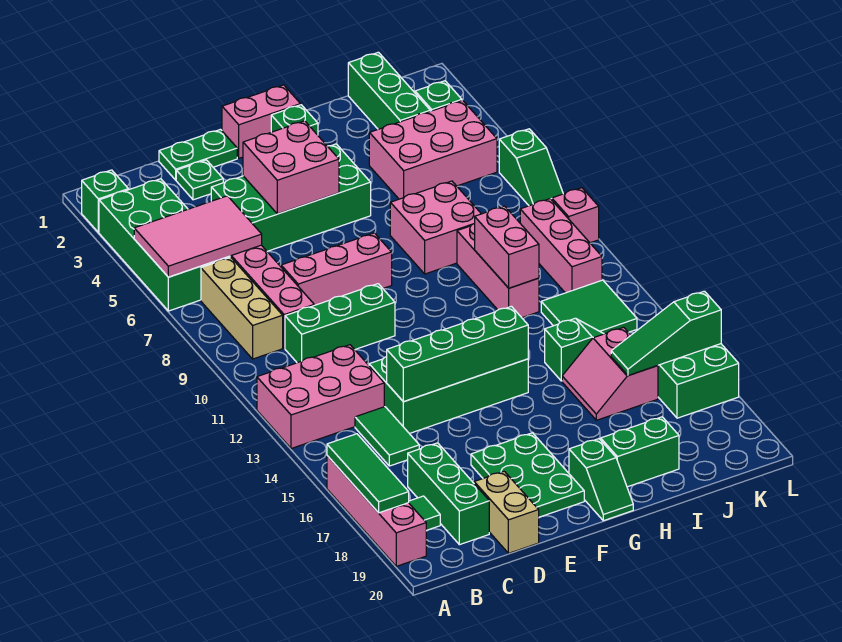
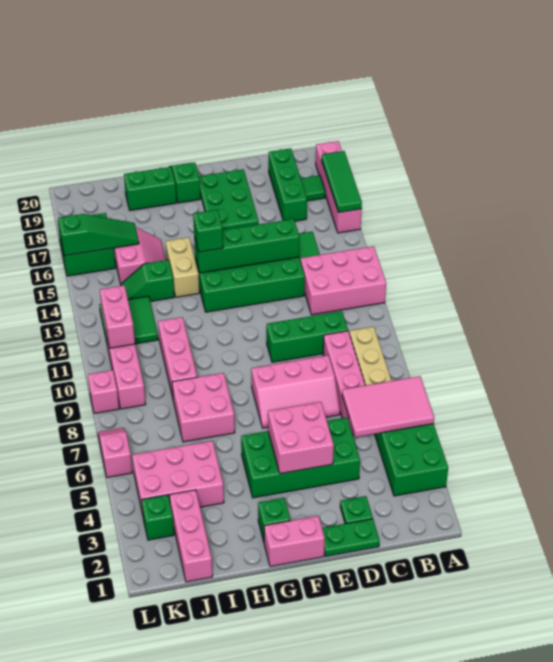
green brick A2 level 1 -> green brick G14 level 3
tan brick D19:D20 level 1 -> tan brick H14:H15 level 1
pink brick I10:I11 level 2 -> pink brick K11:K12 level 2
green brick J1:J3 level 1 -> pink brick J1:J3 level 1
green slope L6:L7 level 1 top 6 -> pink slope L6:L7 level 1 top 6

